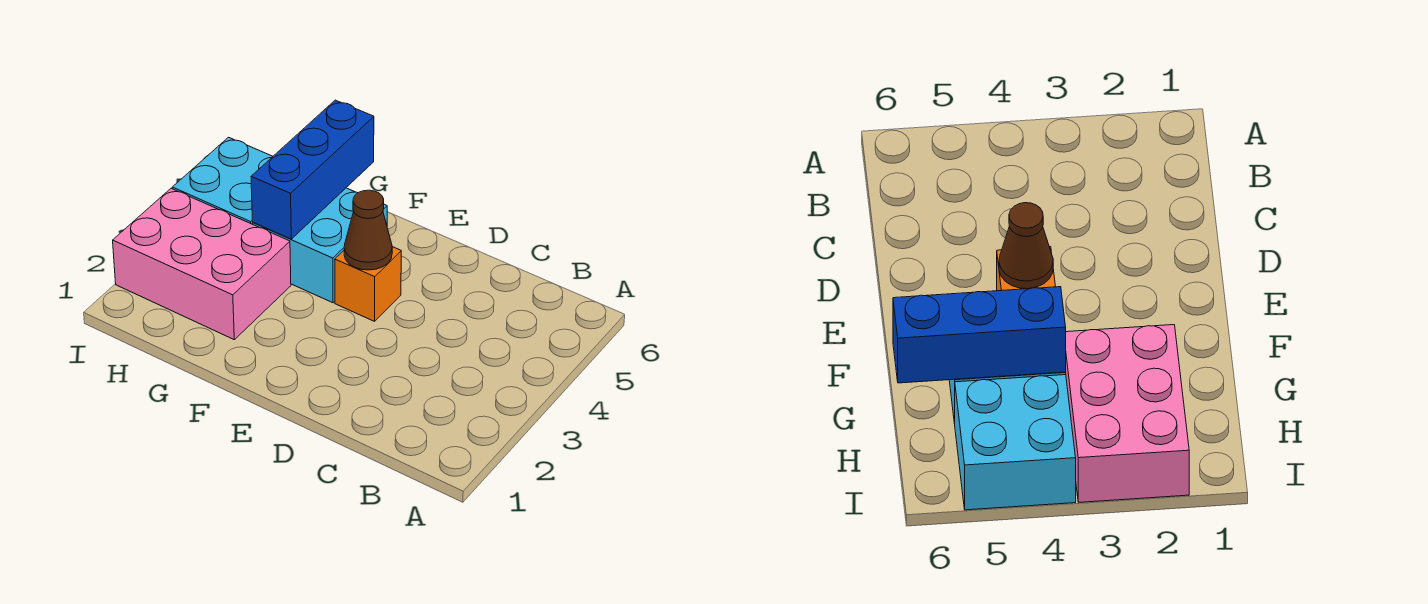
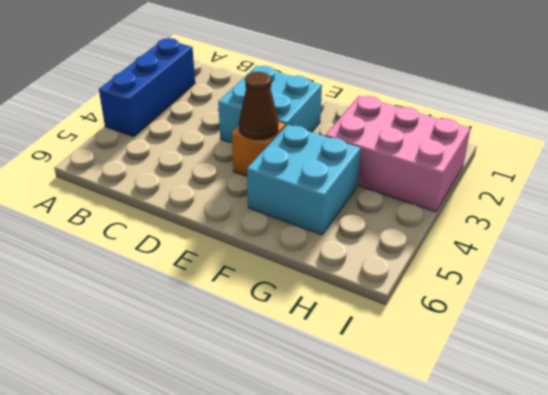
blue brick G4:G6 level 2 -> blue brick A2:A4 level 1
cyan brick H4:I5 level 1 -> cyan brick D2:E3 level 1

